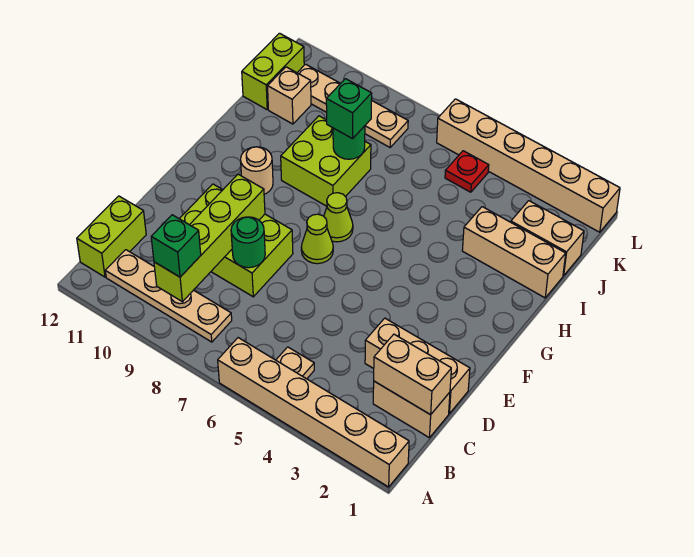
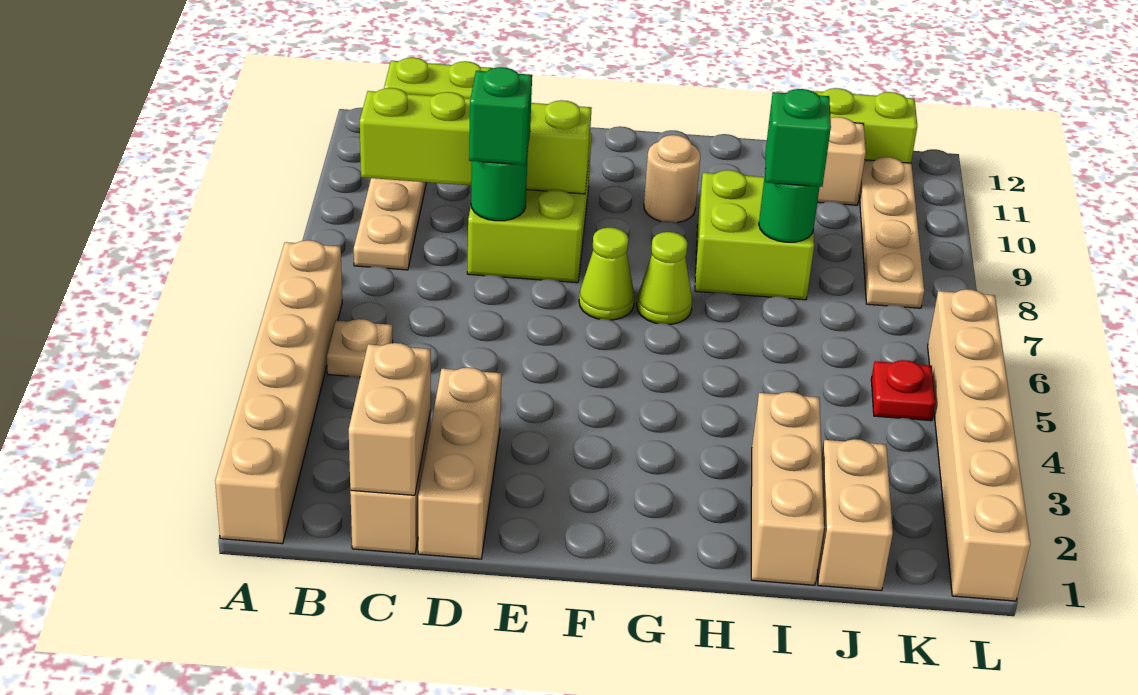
green brick B9 level 3 -> green brick D8 level 3

